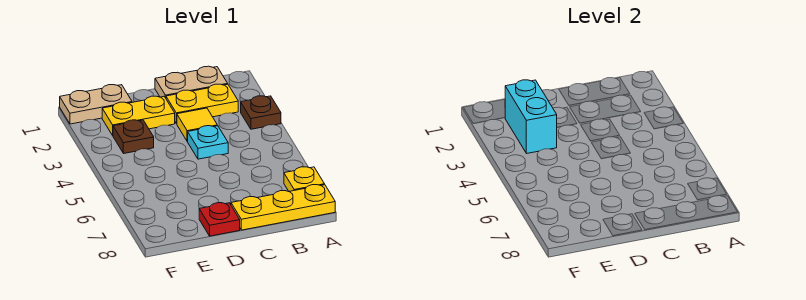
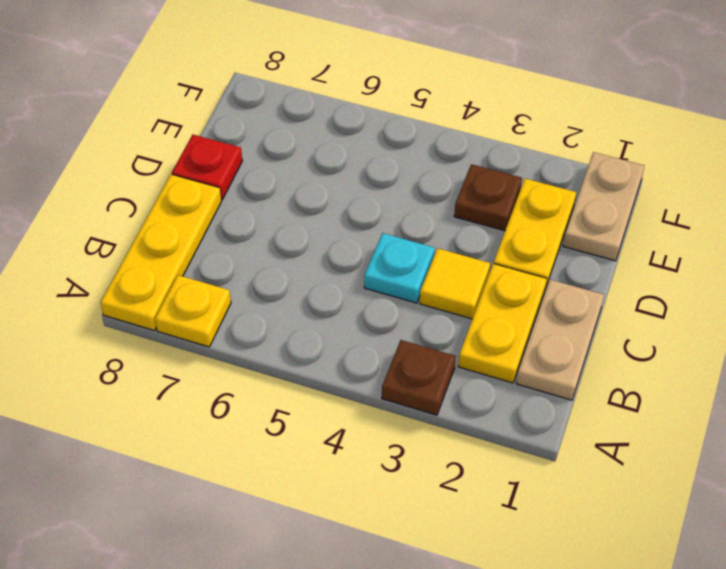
cyan brick E2:E3 level 2 -> none

